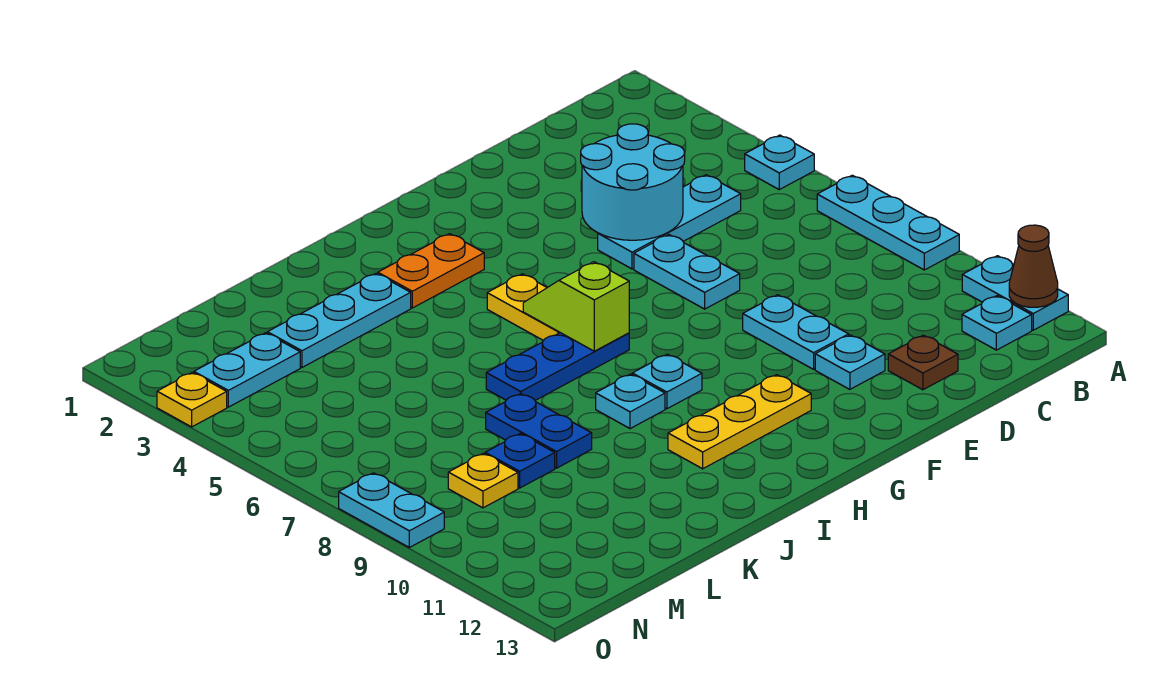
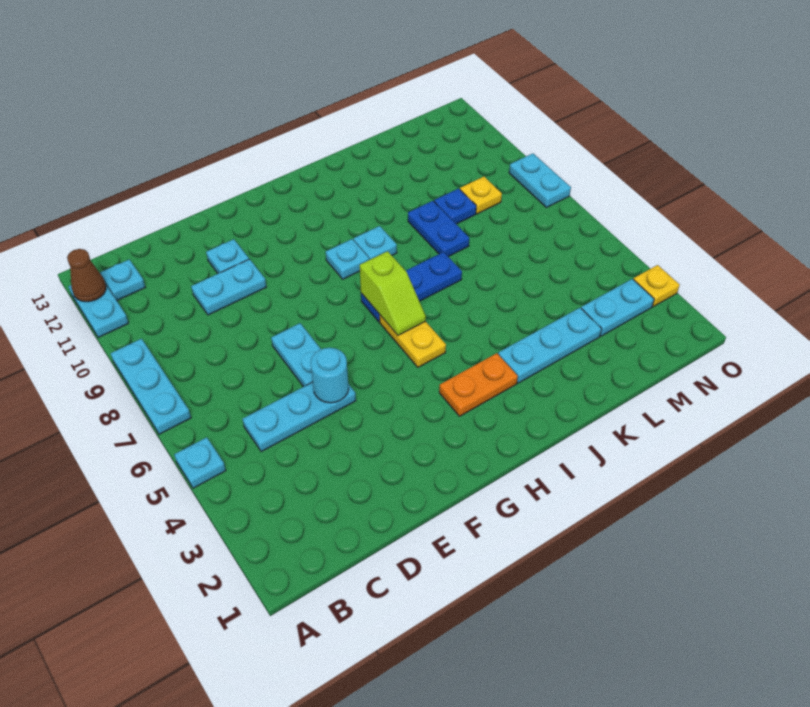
cyan round brick D4:E5 level 2 -> cyan round brick E5 level 2
brown plate D12 level 1 -> none
cyan plate E9:E10 level 1 -> cyan plate D10:E10 level 1
yellow plate G11:I11 level 1 -> none

